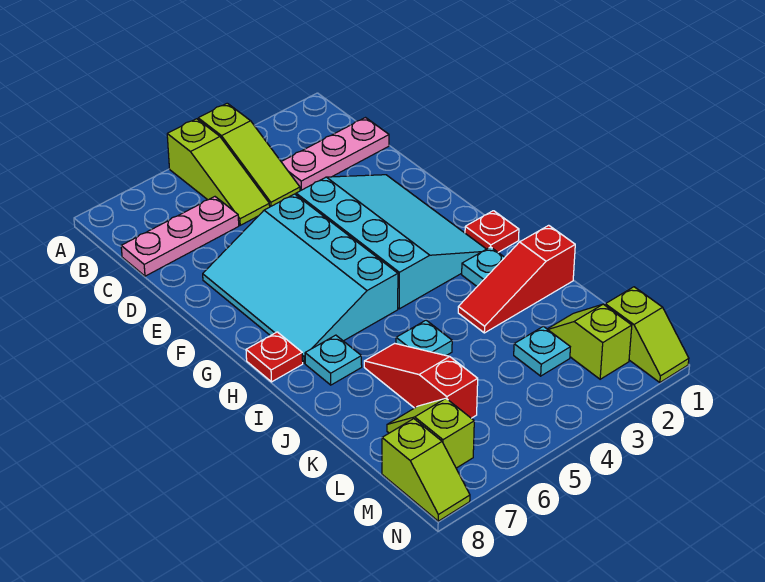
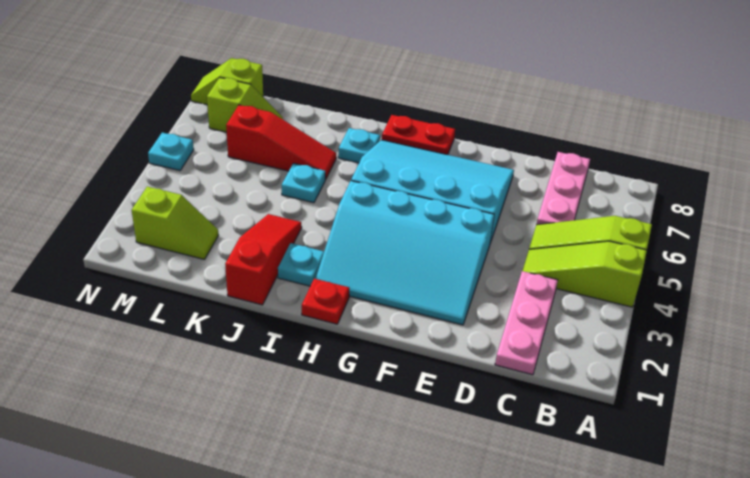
red plate H8 level 1 -> red plate G8:H8 level 1
cyan plate L3 level 1 -> cyan plate N5 level 1
lime slope M1:N1 level 1 top M -> none

